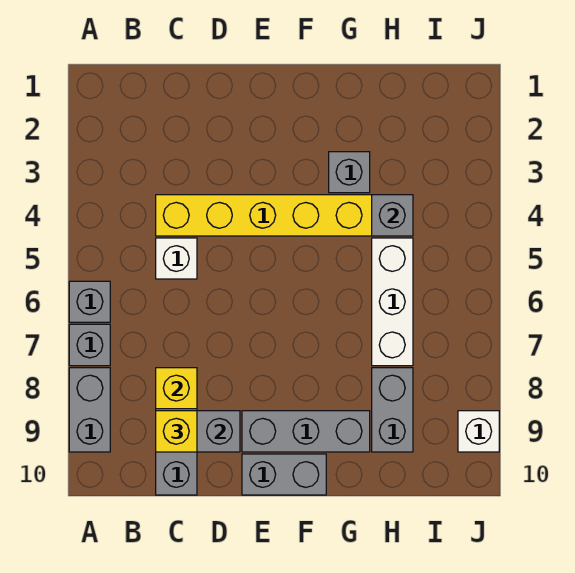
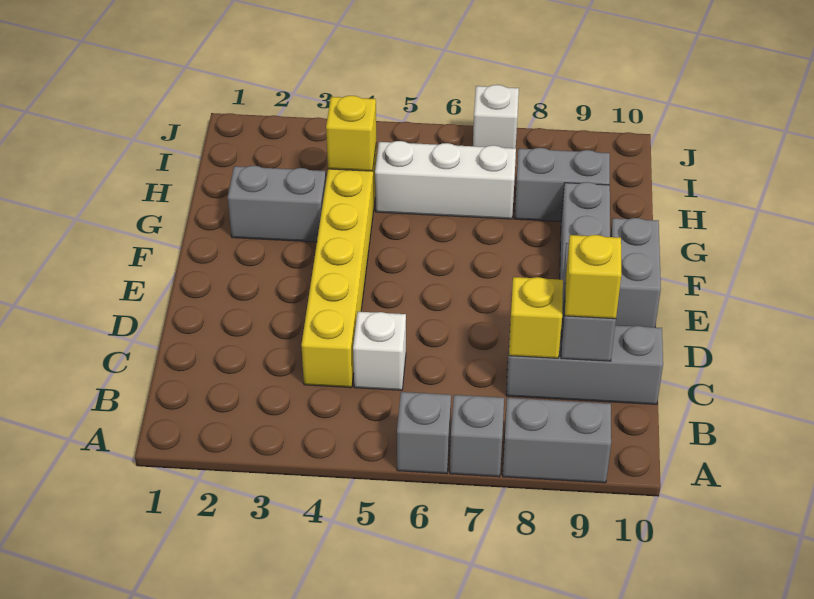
grey brick G3 level 1 -> grey brick G2:G3 level 1
grey brick H4 level 2 -> yellow brick H4 level 2
white brick J9 level 1 -> white brick J7 level 1

